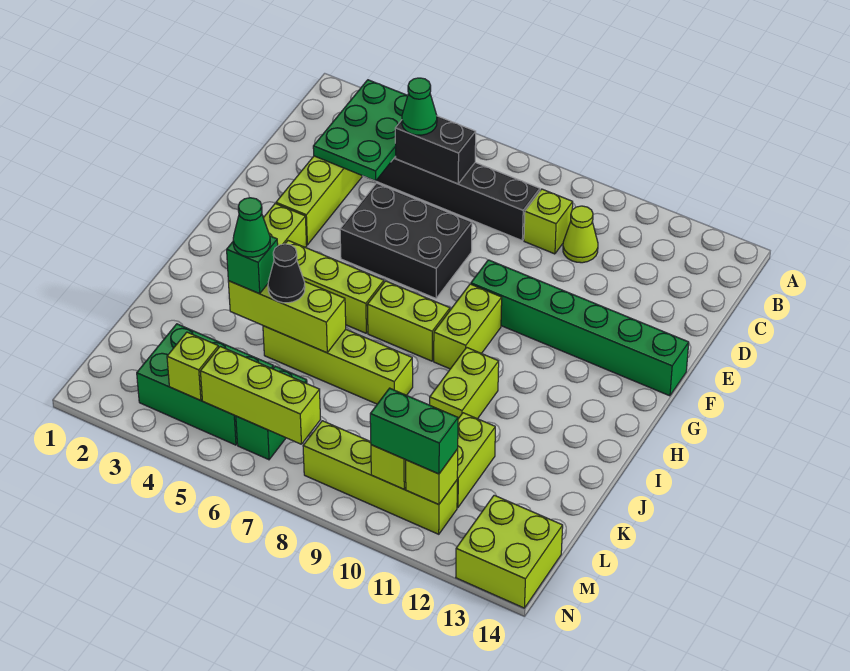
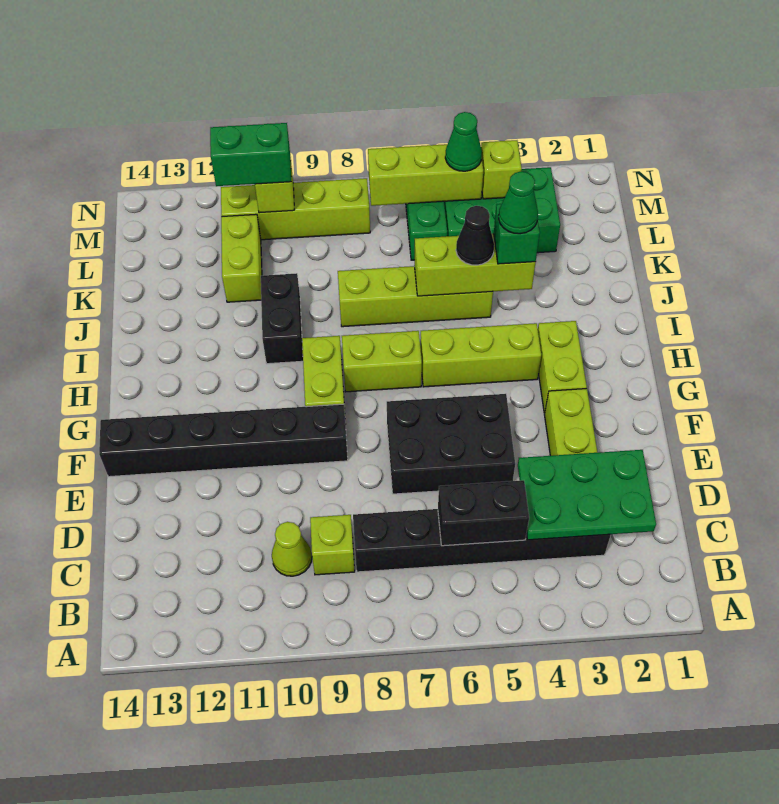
green plate B3:D4 level 2 -> green plate C2:D4 level 2
green cone C5 level 3 -> green cone M5 level 3
green brick F9:F14 level 1 -> black brick F9:F14 level 1
lime brick I10:J10 level 1 -> black brick I10:J10 level 1
lime brick M11 level 2 -> none
lime brick M13:N14 level 1 -> none

